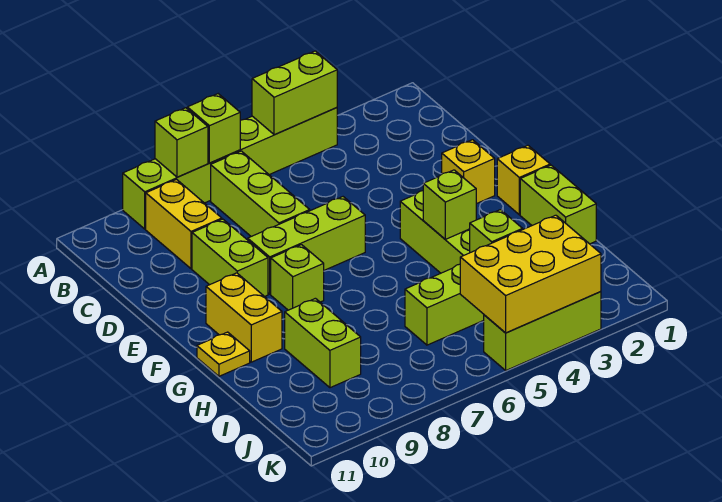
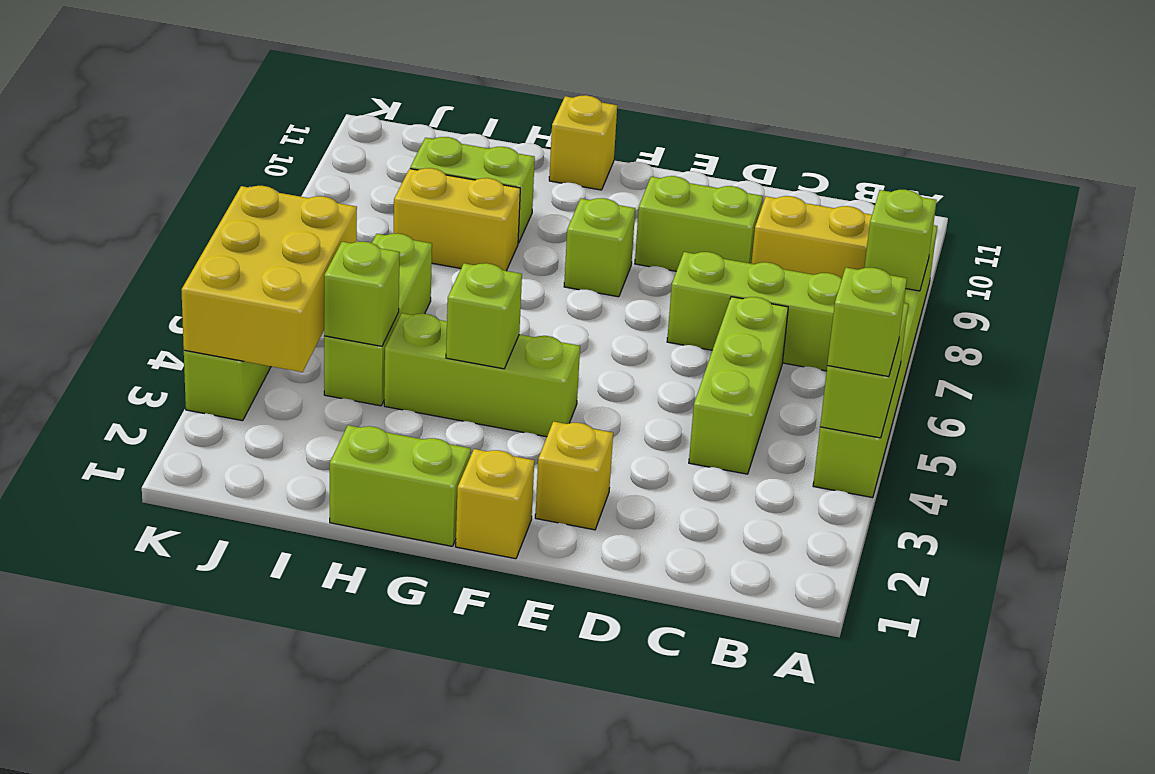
lime brick A7 level 2 -> lime brick A4 level 3
lime brick E6:E8 level 1 -> lime brick C4:C6 level 1
yellow brick F10:G10 level 1 -> yellow brick H8:I8 level 1
yellow plate G11 level 1 -> yellow brick G11 level 1

